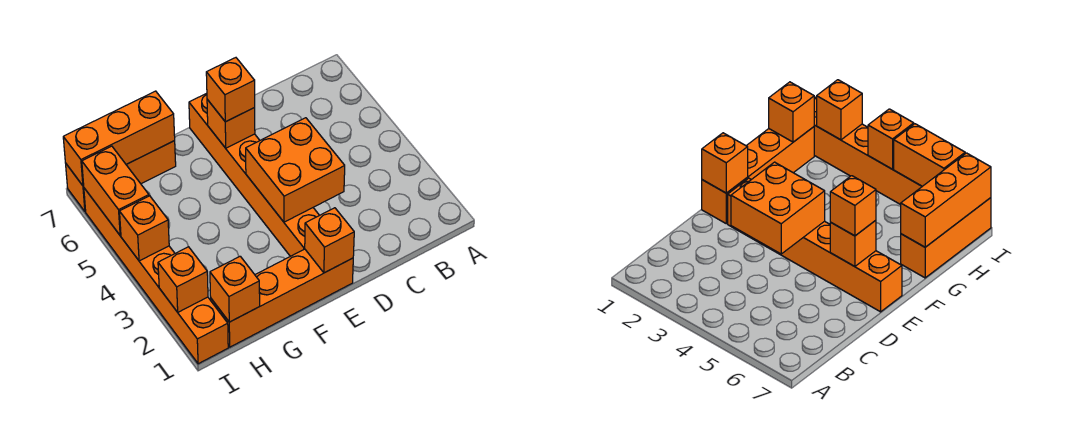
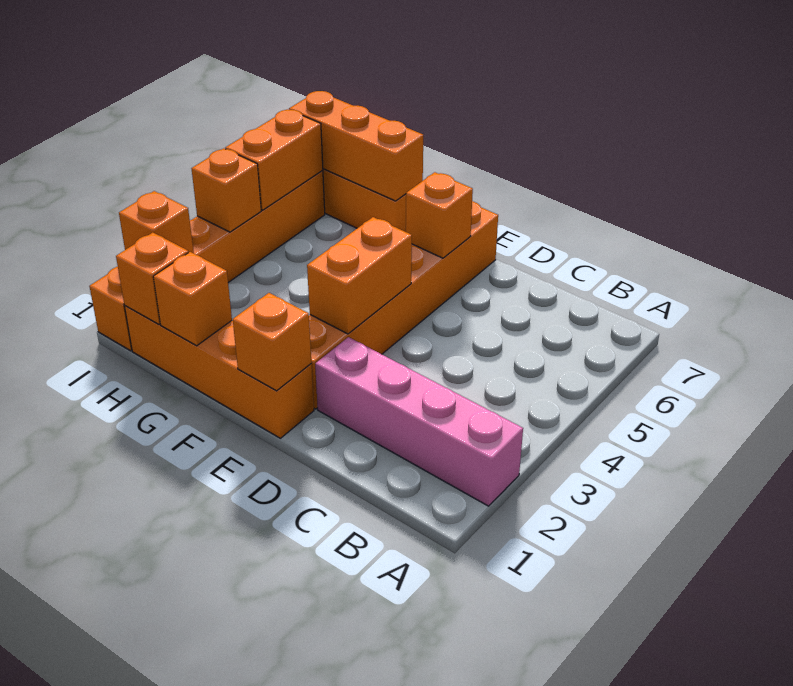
none -> pink brick A2:D2 level 1
orange brick D3:E4 level 2 -> orange brick E3:E4 level 2
orange brick E6 level 3 -> orange brick G1 level 2

